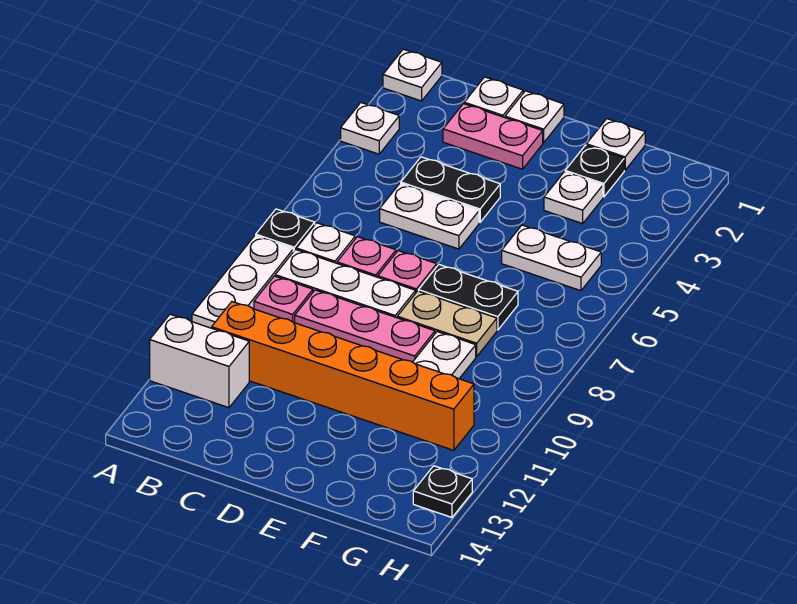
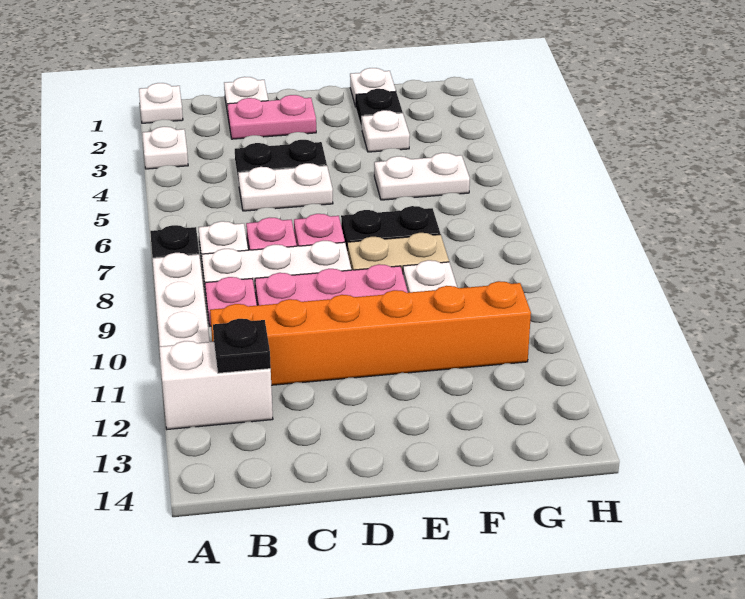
white plate D1 level 1 -> none
black plate H13 level 1 -> black plate B12 level 2

